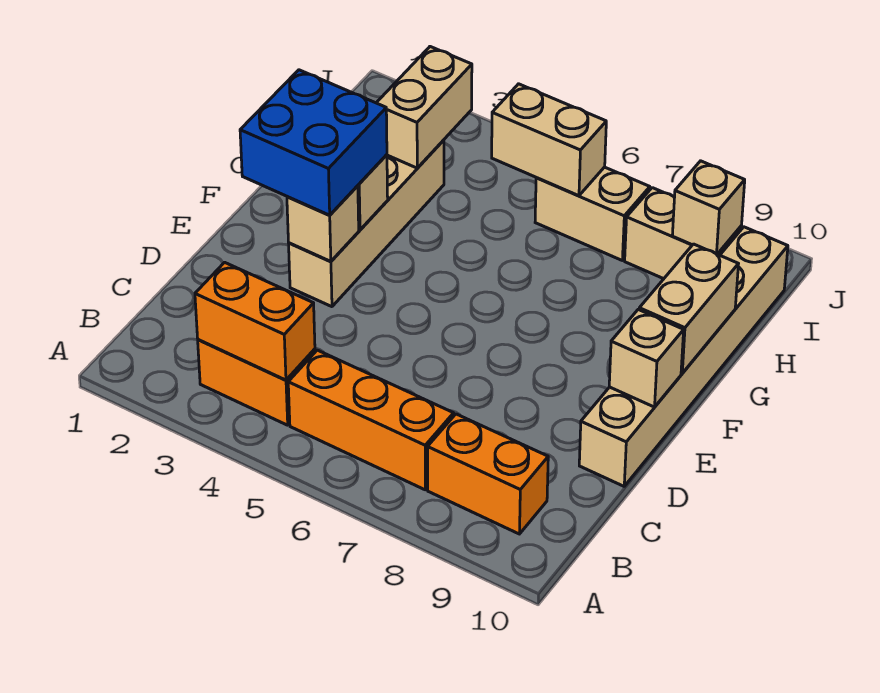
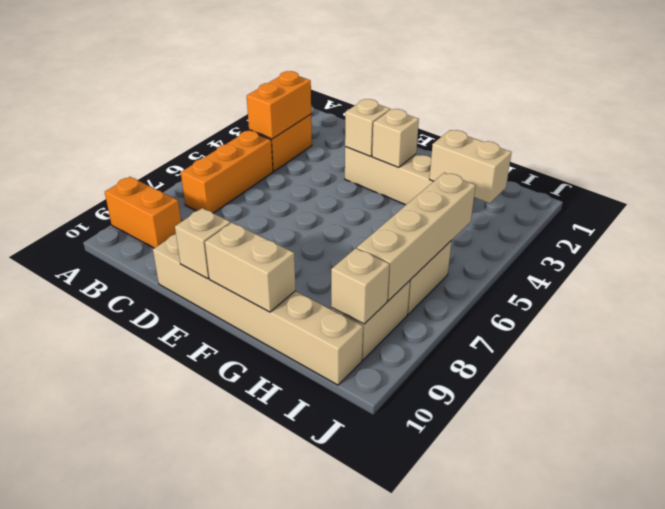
orange brick B8:B9 level 1 -> orange brick A9:B9 level 1
blue brick E2:F3 level 3 -> none
tan brick I5:I6 level 2 -> tan brick I5:I8 level 2

